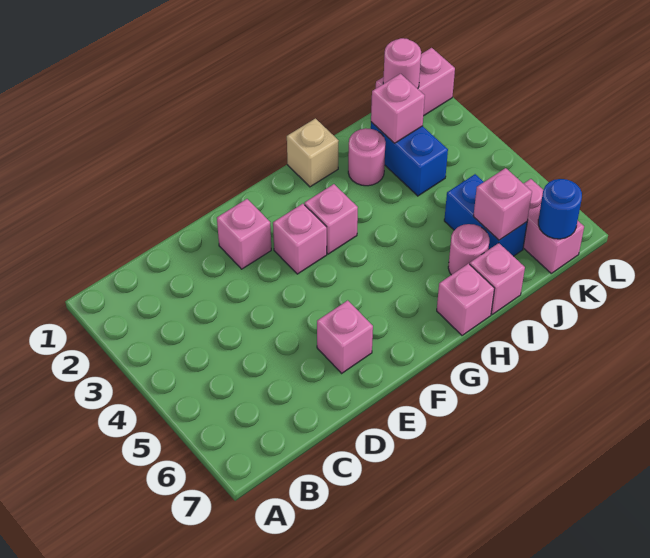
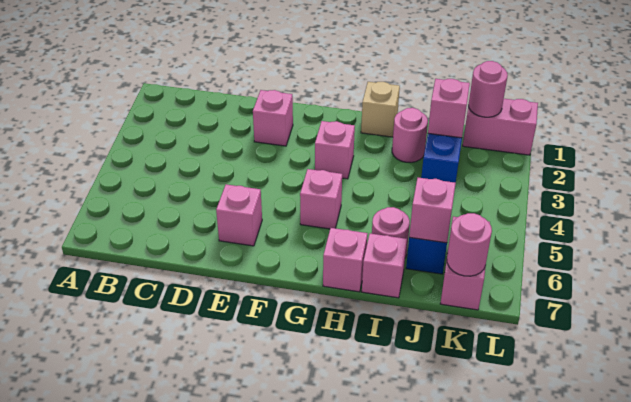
pink brick F3 level 1 -> pink brick G5 level 1
blue round brick K7 level 2 -> pink round brick K7 level 2

